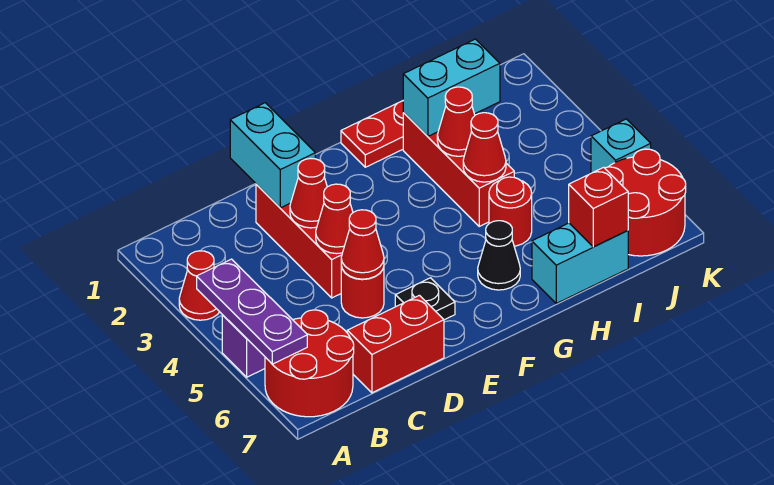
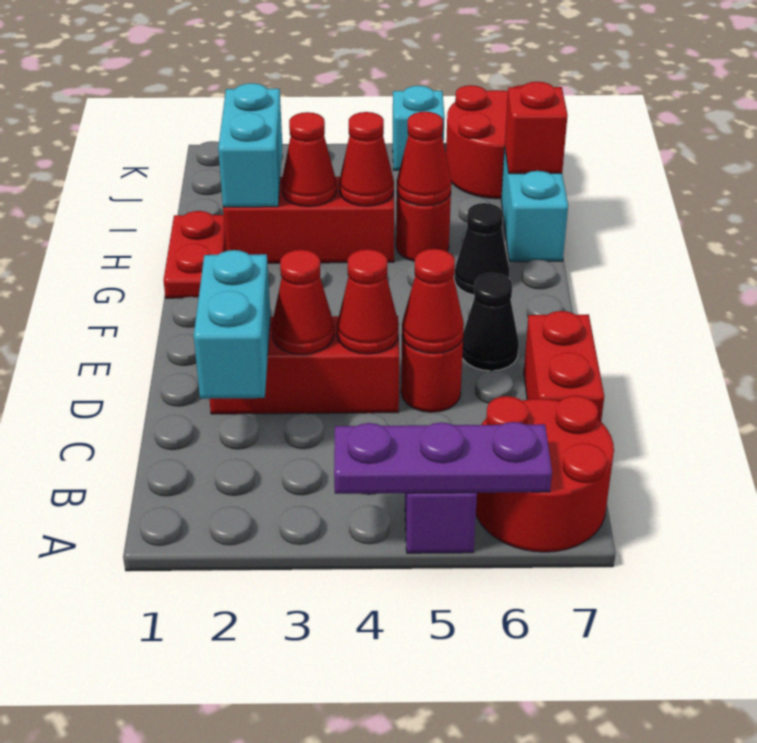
red cone A3 level 1 -> red cone H5 level 2
cyan brick D1:D2 level 2 -> cyan brick C2:D2 level 2
black plate E6 level 1 -> black cone E6 level 1

